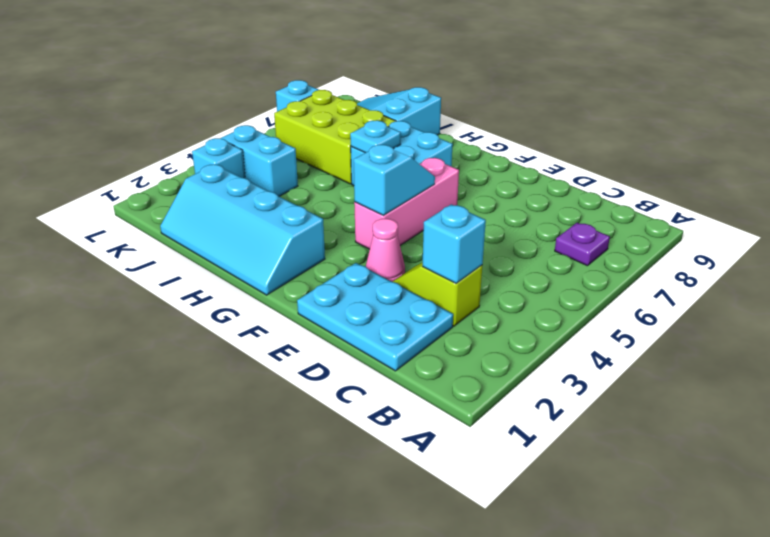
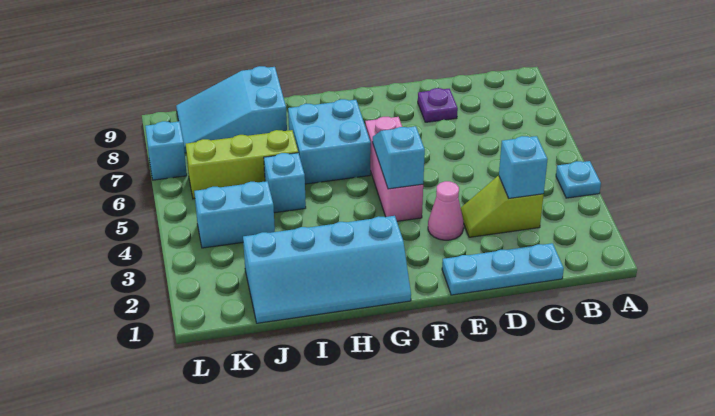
purple plate B7 level 1 -> purple plate D8 level 1
cyan plate C1:E2 level 1 -> cyan plate C1:E1 level 1
cyan plate H6 level 2 -> cyan plate A4 level 1
lime brick I6:K7 level 1 -> lime brick I6:K6 level 1
cyan brick K3 level 1 -> cyan brick I5 level 1

